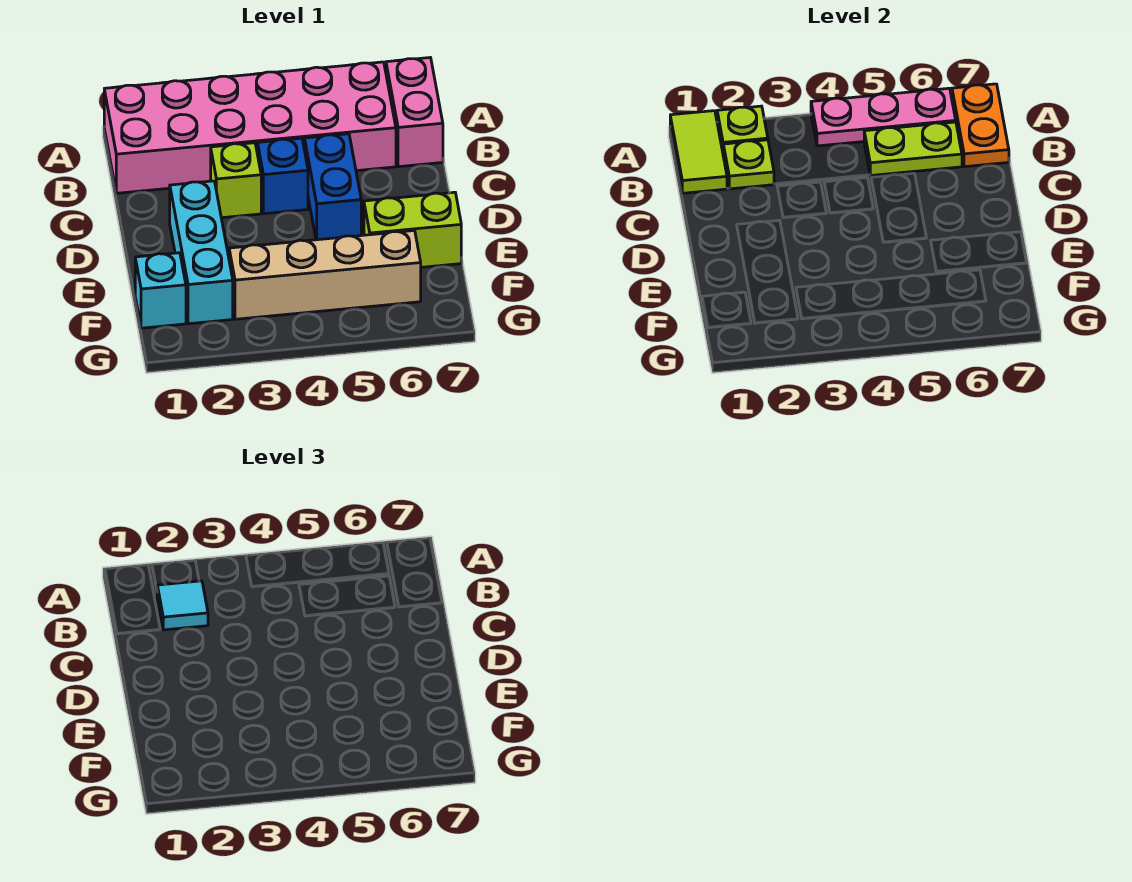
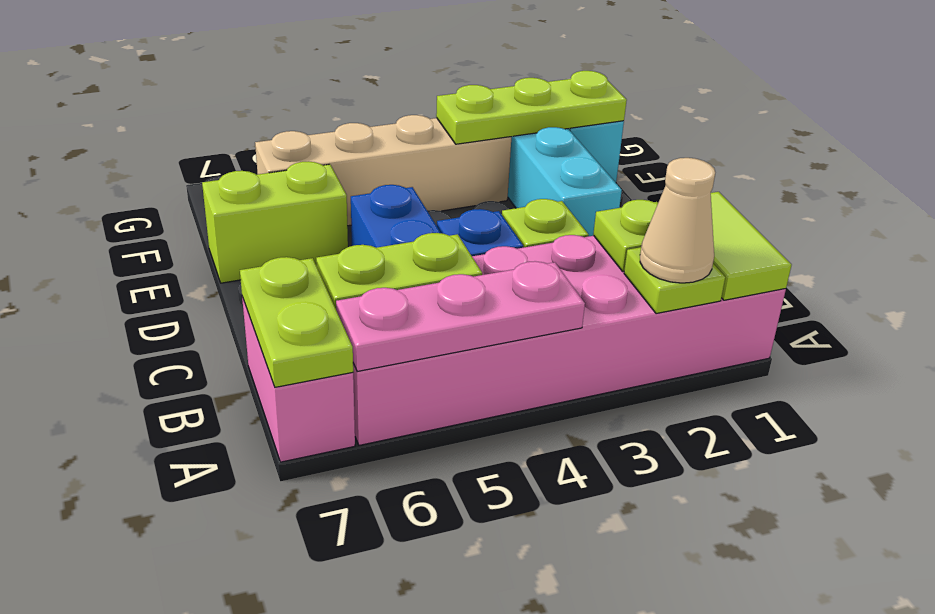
none -> tan cone A2 level 3
orange plate A7:B7 level 2 -> lime plate A7:B7 level 2
cyan tile B2 level 3 -> none
none -> lime plate F1:F3 level 2

